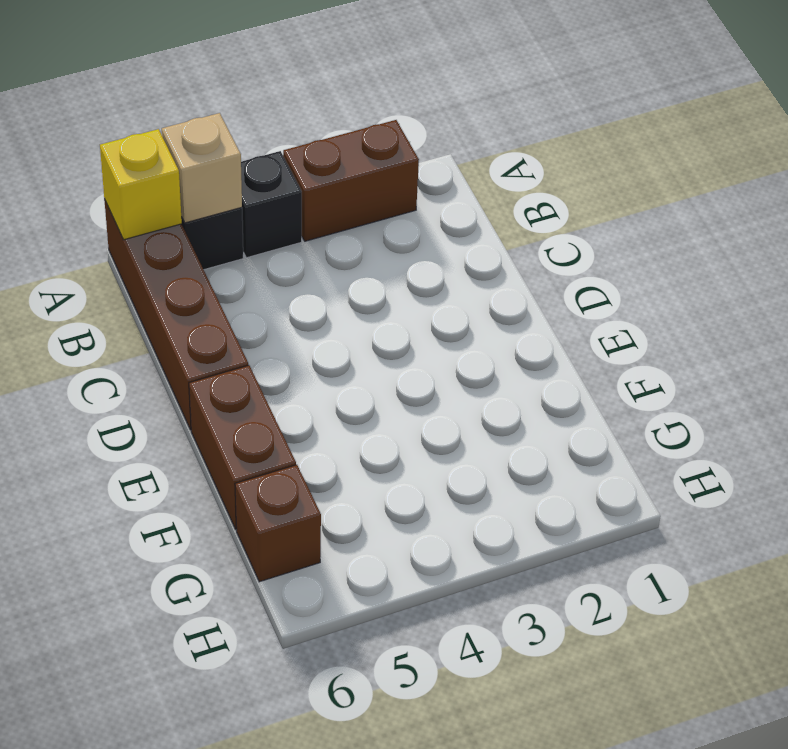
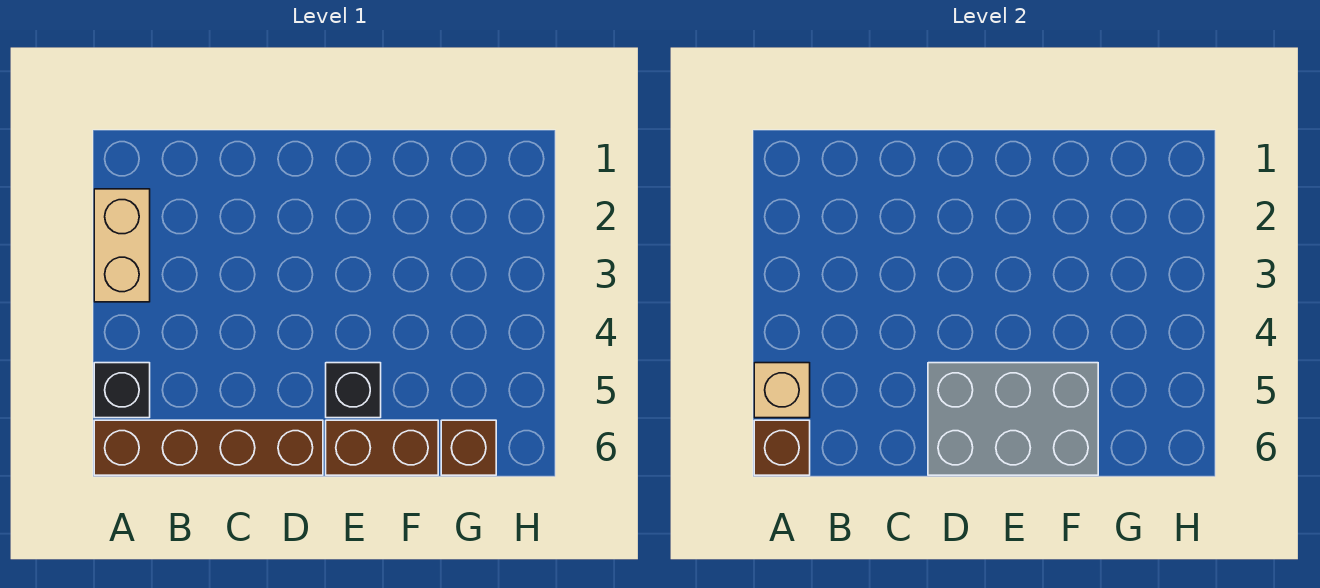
brown brick A2:A3 level 1 -> tan brick A2:A3 level 1
black brick A4 level 1 -> black brick E5 level 1
yellow brick A6 level 2 -> brown brick A6 level 2
none -> grey brick D5:F6 level 2

